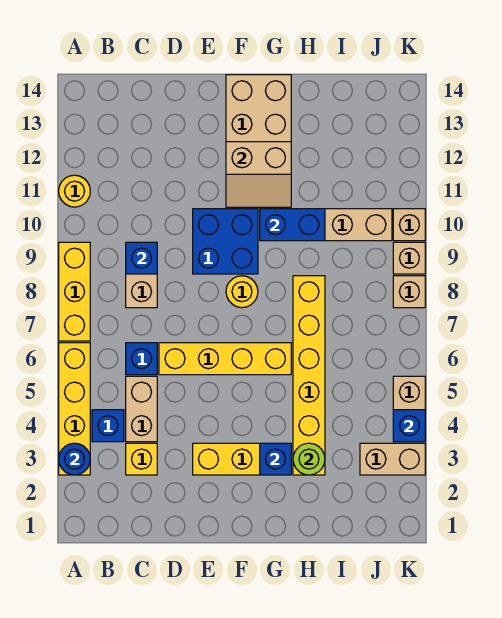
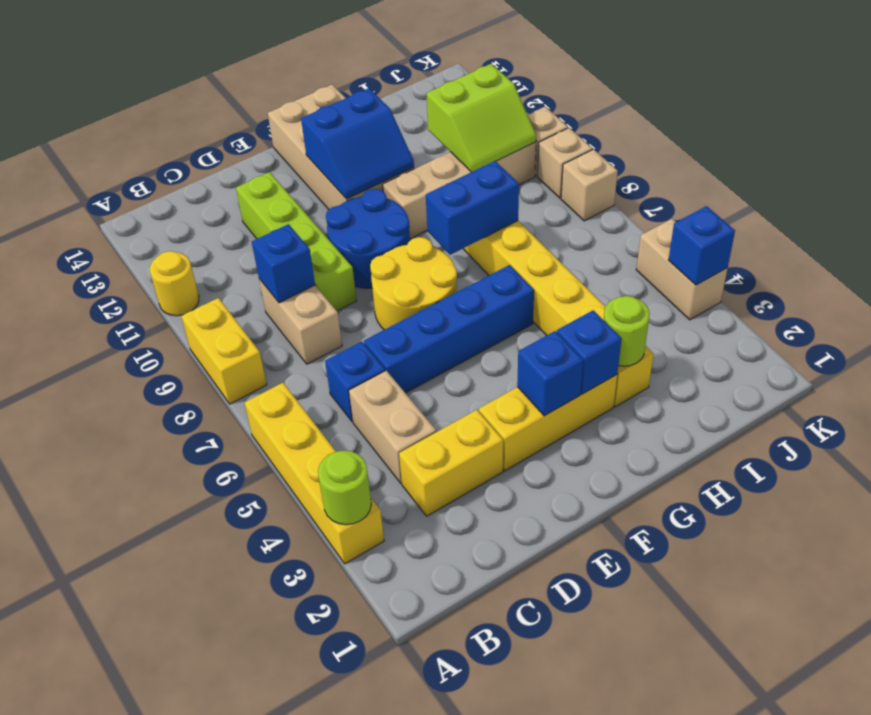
blue round brick A3 level 2 -> lime round brick A3 level 2
yellow brick A7:A9 level 1 -> yellow brick A8:A9 level 1
blue brick B4 level 1 -> blue brick F3 level 2
yellow brick C3 level 1 -> yellow brick C3:D3 level 1
yellow brick D6:G6 level 1 -> blue brick D6:G6 level 1
none -> lime brick D9:D12 level 1
blue brick E9:F10 level 1 -> blue round brick E9:F10 level 1
yellow round brick F8 level 1 -> yellow round brick E7:F8 level 1
tan slope F11:G12 level 2 top 12 -> blue slope F11:G12 level 2 top 12
blue brick G10:H10 level 2 -> blue brick G8:H8 level 2
none -> lime slope I10:J11 level 2 top 11
tan brick J3:K3 level 1 -> none

